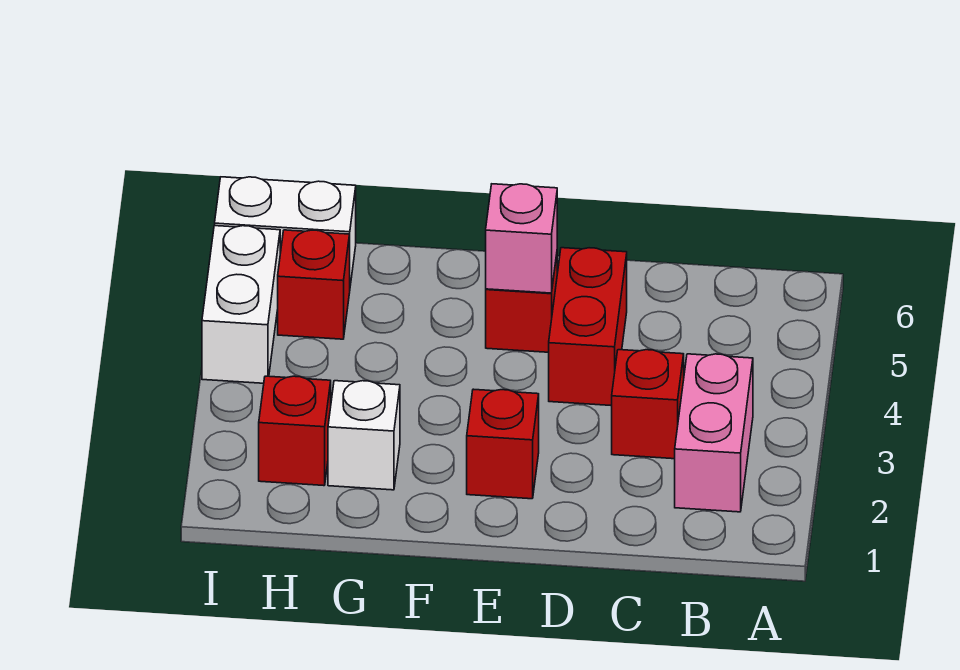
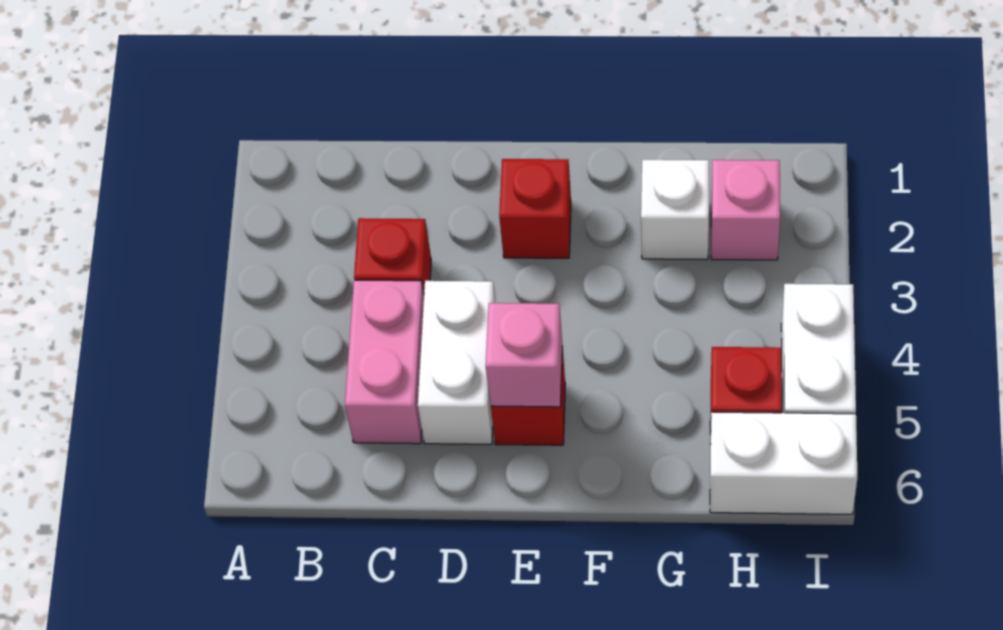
pink brick B2:B3 level 1 -> pink brick C4:C5 level 1
red brick D4:D5 level 1 -> white brick D4:D5 level 1
red brick H2 level 1 -> pink brick H2 level 1

